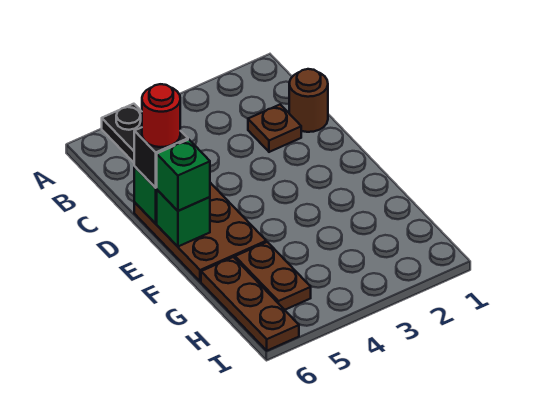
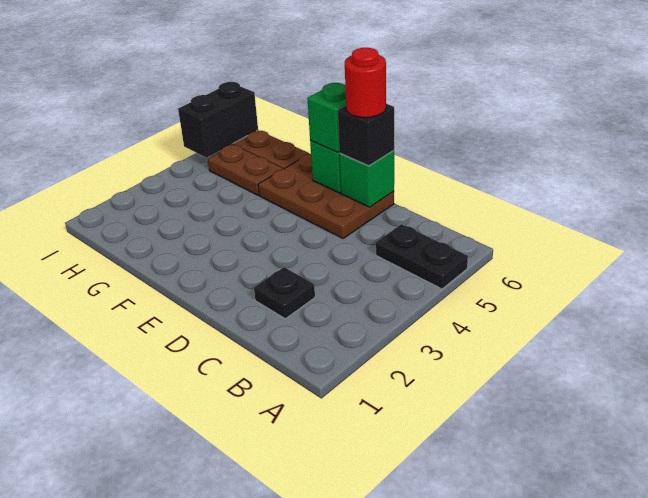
brown round brick C1 level 1 -> none
brown plate C2 level 1 -> black plate C2 level 1
none -> black brick I5:I6 level 2

